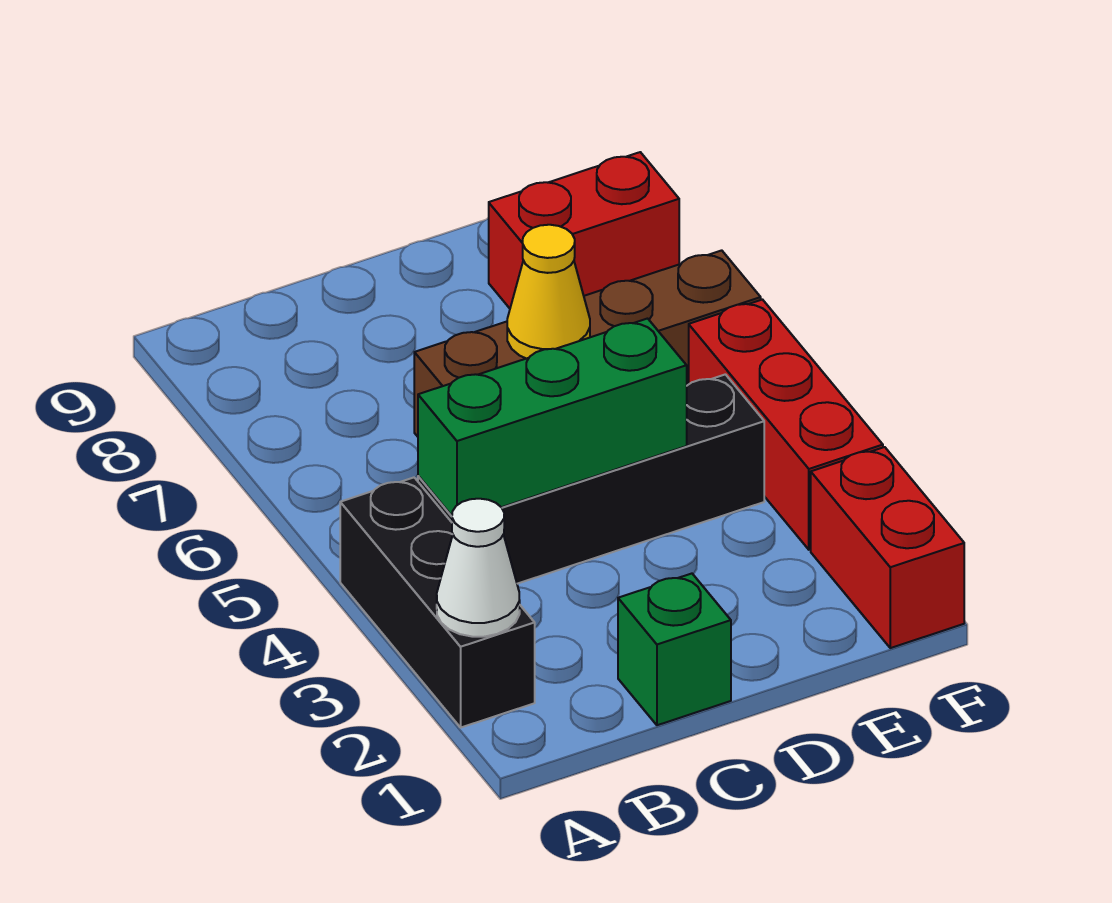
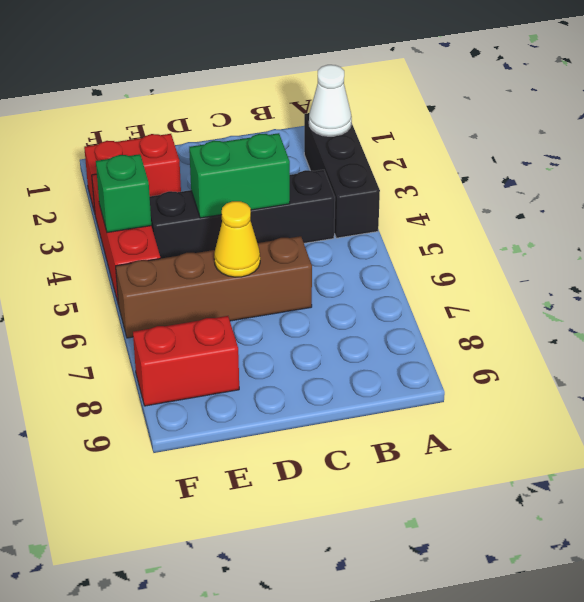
green brick B4:D4 level 2 -> green brick C4:D4 level 2
green brick C1 level 1 -> green brick F4 level 2
red brick F1:F2 level 1 -> red brick E2:F2 level 1

